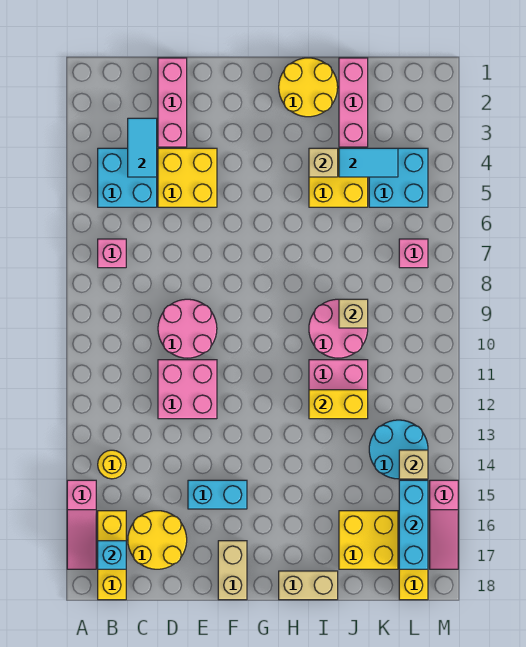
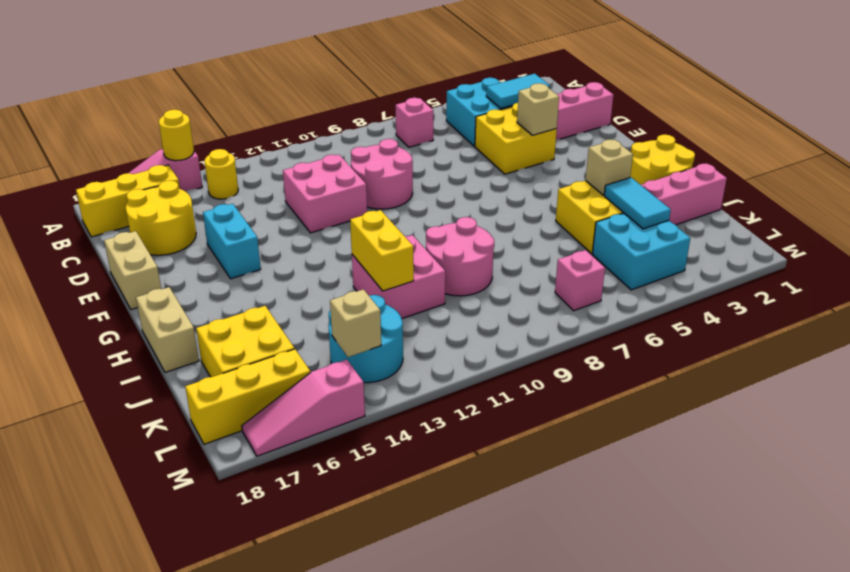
none -> yellow round brick A15 level 2
cyan brick B17 level 2 -> none
tan brick F17:F18 level 1 -> tan brick E18:F18 level 1
tan brick J9 level 2 -> tan brick E4 level 2
cyan brick L15:L17 level 2 -> none

